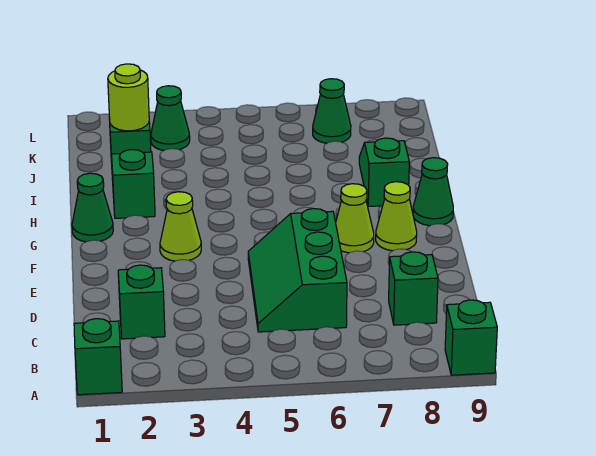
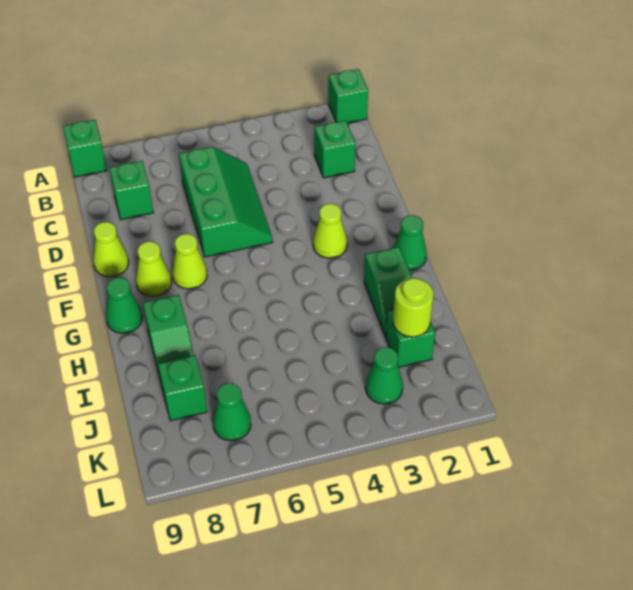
none -> lime cone E9 level 1
none -> green brick J8 level 1

